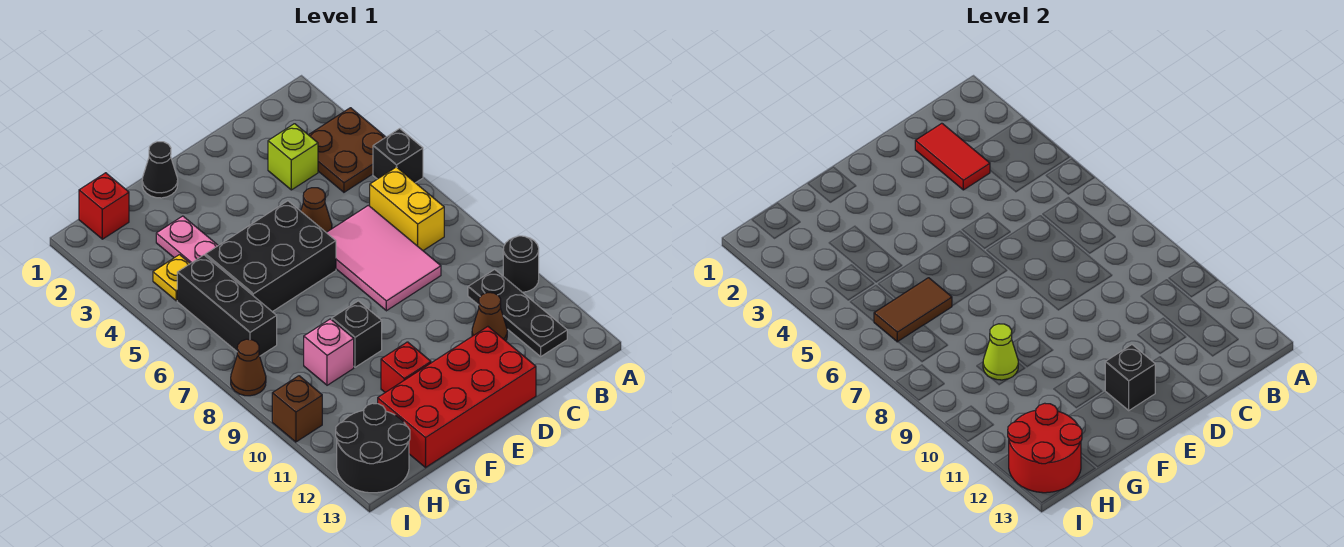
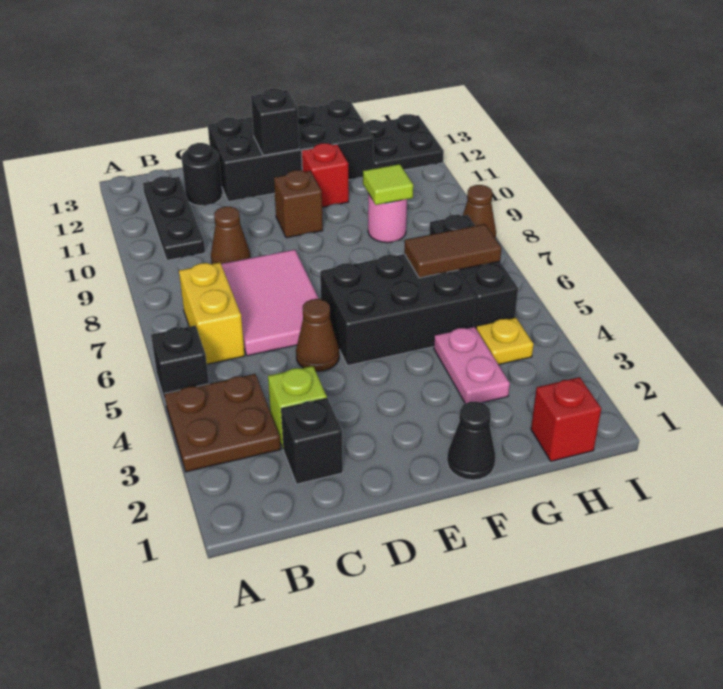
black round brick A10 level 1 -> black round brick C12 level 1
red tile C2:C3 level 2 -> none
brown cone C11 level 1 -> brown cone C9 level 1
red brick D12:G13 level 1 -> black brick D12:G13 level 1
black brick F9 level 1 -> black brick C2 level 1
pink brick G9 level 1 -> pink round brick G9 level 1
lime cone G9 level 2 -> lime tile G9 level 2
black round brick H12:I13 level 1 -> black plate H12:I13 level 1
red round brick H12:I13 level 2 -> none
brown brick I10 level 1 -> brown brick E10 level 1

